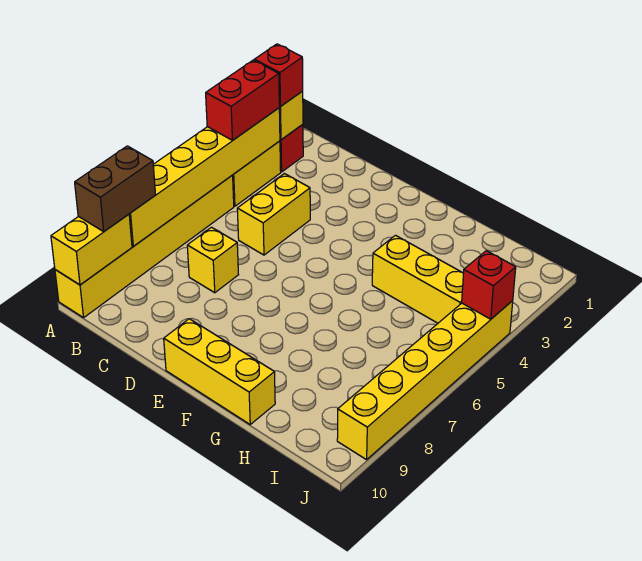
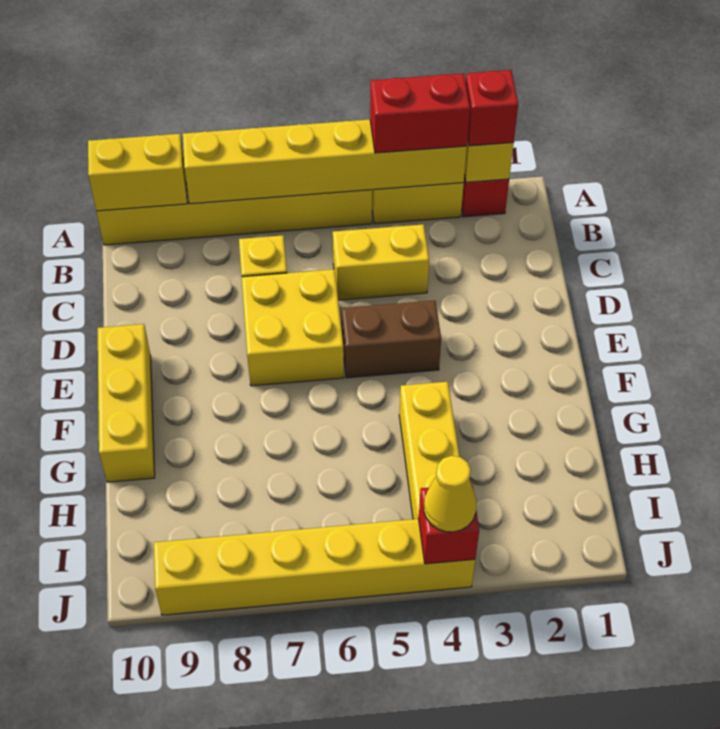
brown brick A8:A9 level 3 -> brown brick E4:E5 level 1
none -> yellow brick D6:E7 level 1
none -> yellow cone J4 level 3

